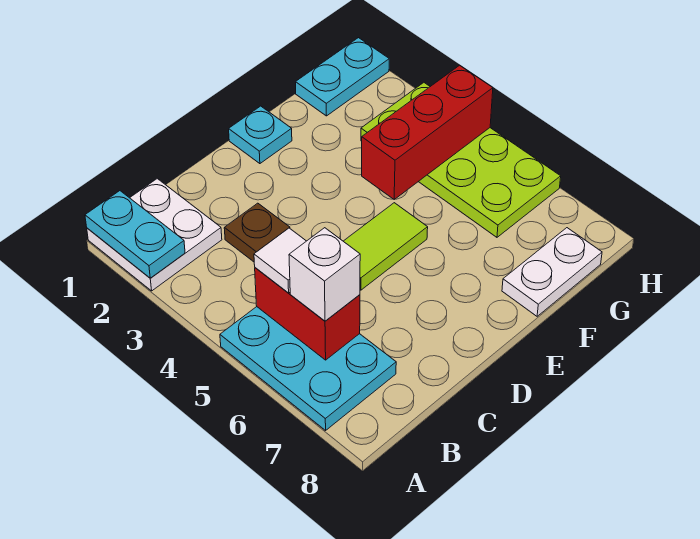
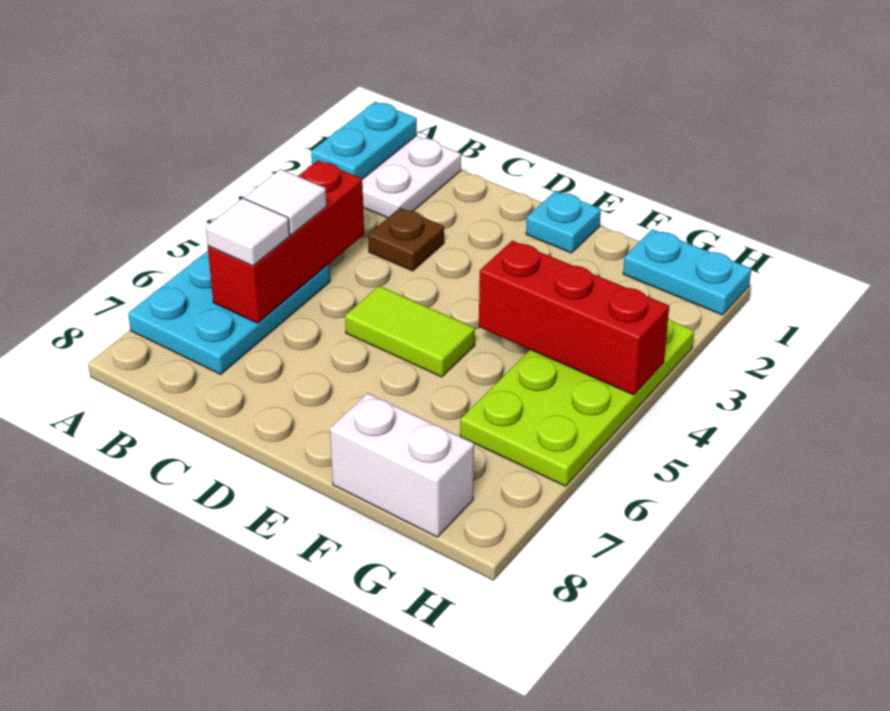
red brick B5:B6 level 2 -> red brick B4:B6 level 2
white brick B6 level 3 -> white tile B6 level 3
white plate F8:G8 level 1 -> white brick F8:G8 level 1

